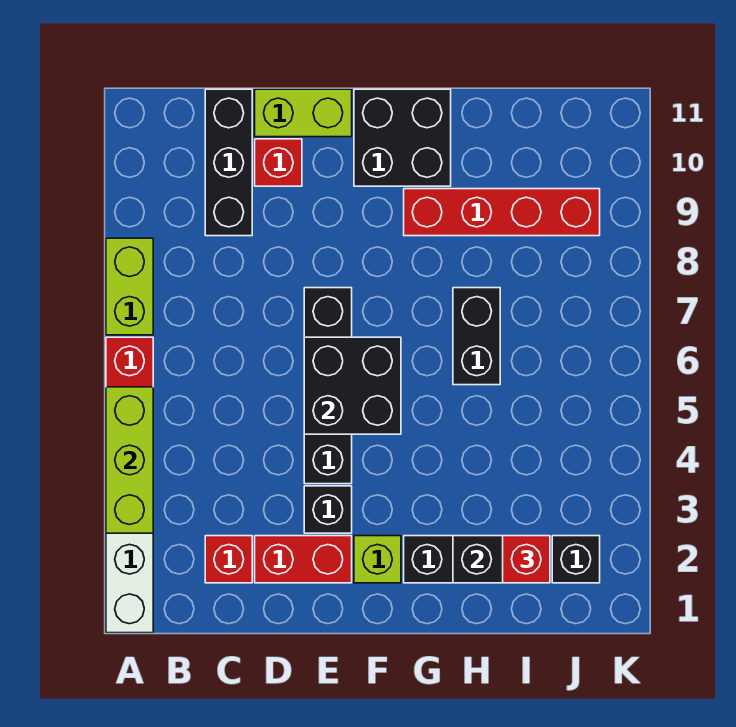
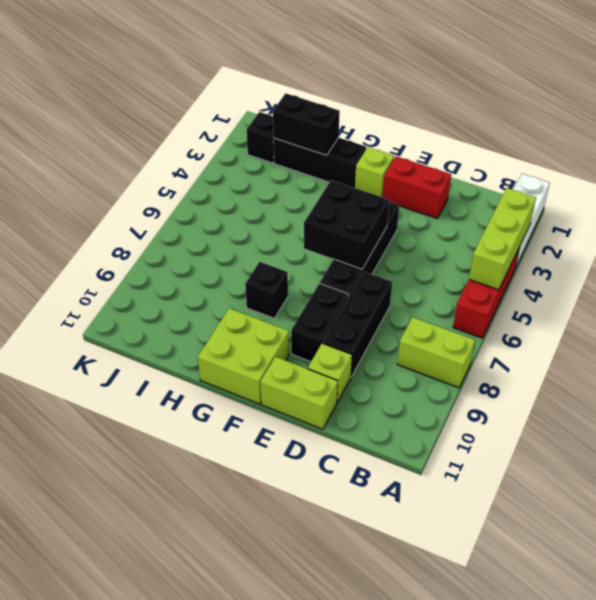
lime brick A7:A8 level 1 -> lime brick A8:B8 level 1
red brick C2 level 1 -> none
black brick C9:C11 level 1 -> black brick D7:D9 level 1
red brick D10 level 1 -> lime brick D10 level 1
black brick E3 level 1 -> black brick G8 level 1
black brick F10:G11 level 1 -> lime brick F10:G11 level 1
red brick G9:J9 level 1 -> none
black brick H6:H7 level 1 -> black brick E8:E9 level 1
red brick I2 level 3 -> none

